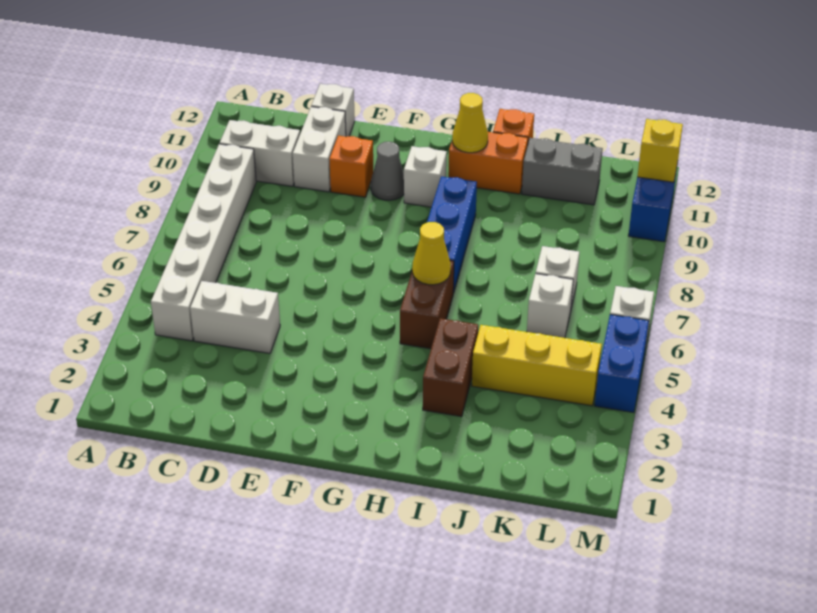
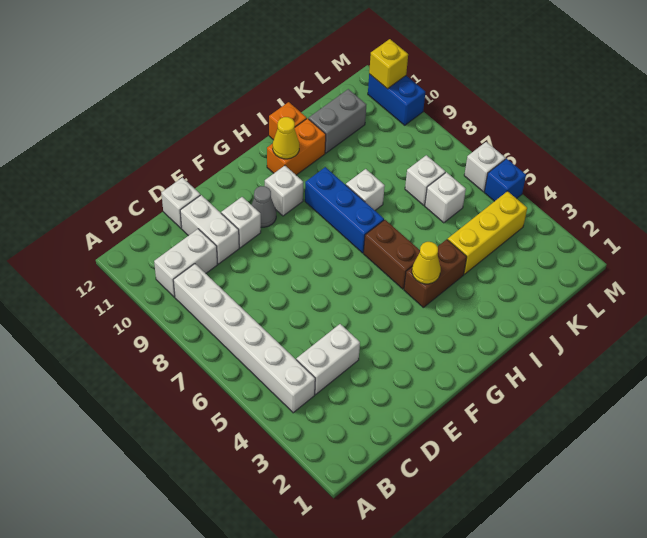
orange brick E10 level 1 -> white brick E10 level 1
yellow cone H6 level 2 -> yellow cone H4 level 2
brown brick I3:I4 level 1 -> brown brick H4:I4 level 1
none -> white brick I8 level 1
blue brick M4:M5 level 1 -> blue brick M5 level 1

